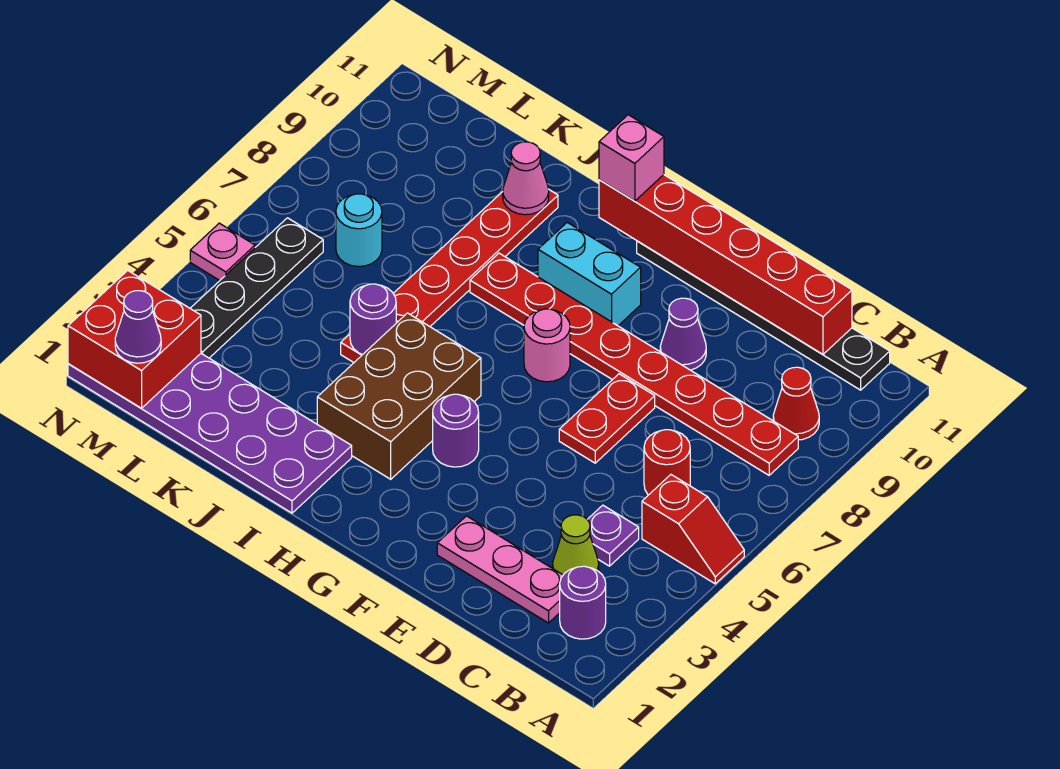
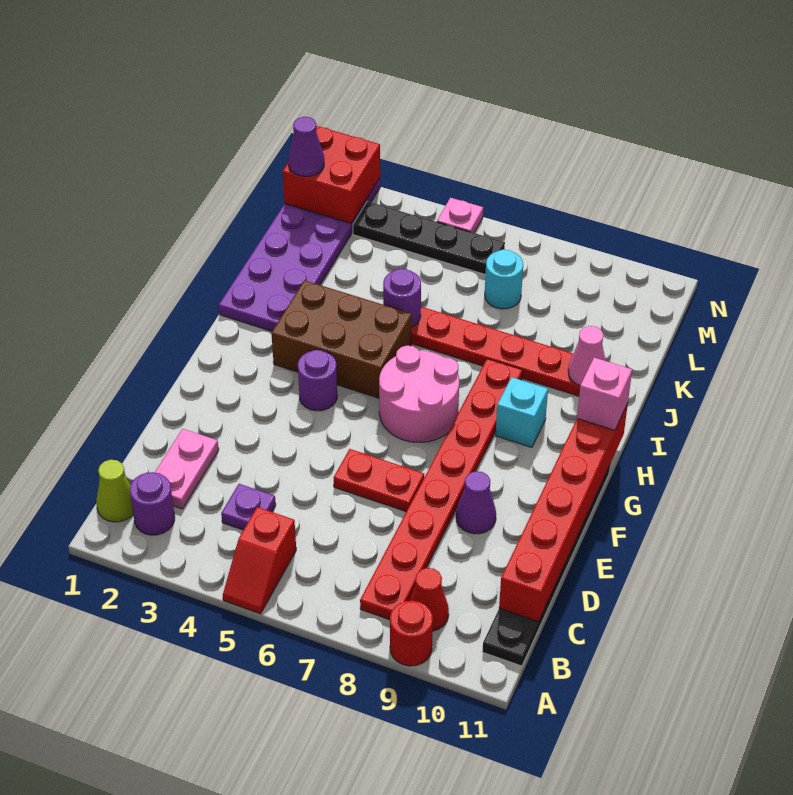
pink plate C2:E2 level 1 -> pink plate C2:D2 level 1
lime cone C3 level 1 -> lime cone B1 level 1
red round brick C6 level 1 -> red round brick A9 level 1
pink round brick G7 level 1 -> pink round brick G6:H7 level 1
cyan brick G9:H9 level 1 -> cyan brick H9 level 1

